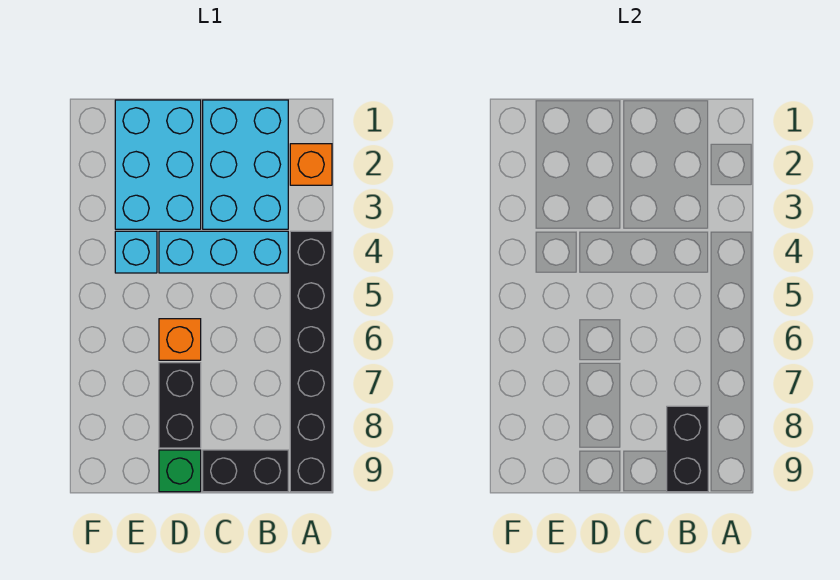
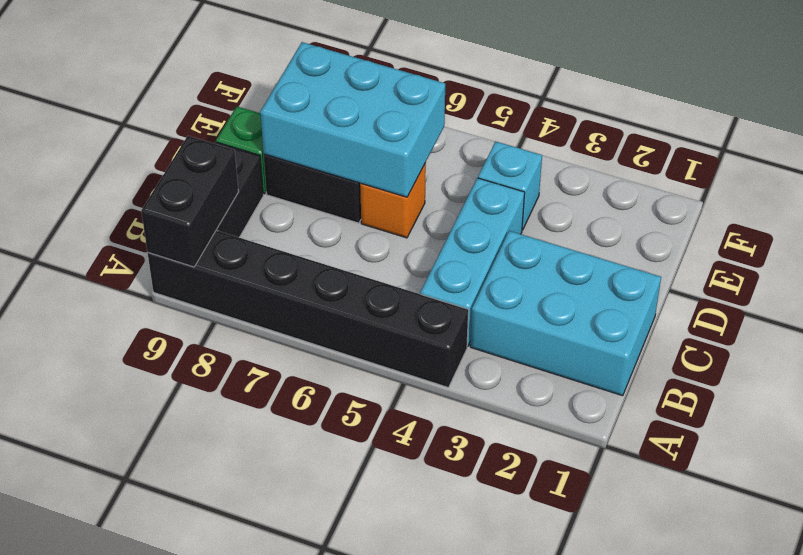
orange brick A2 level 1 -> none
black brick B8:B9 level 2 -> black brick A9:B9 level 2
cyan brick D1:E3 level 1 -> cyan brick D6:E8 level 2

